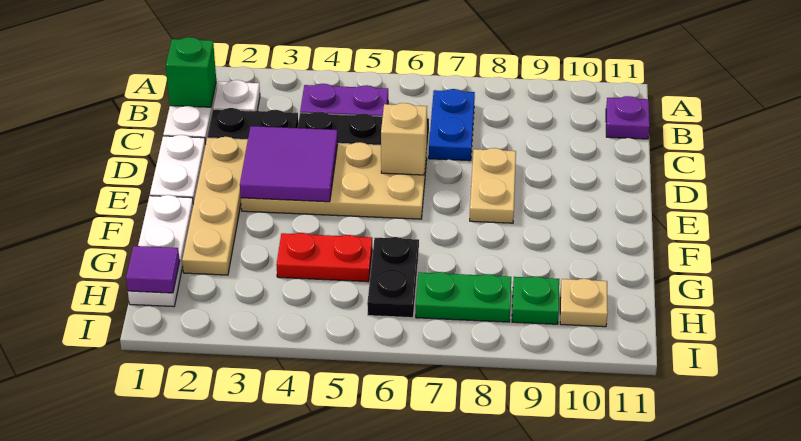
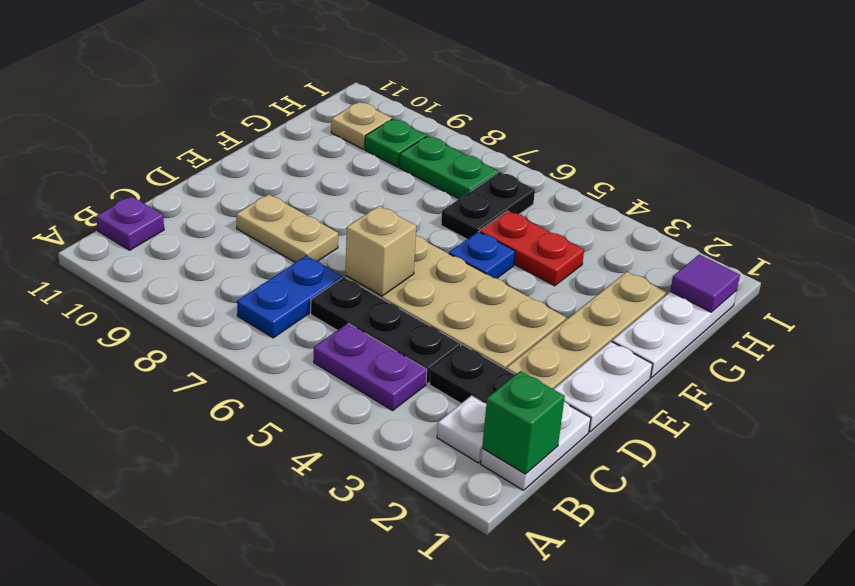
purple tile D3:E4 level 2 -> none
tan plate D8:E8 level 1 -> tan plate D8:D9 level 1
none -> blue plate F5 level 1

